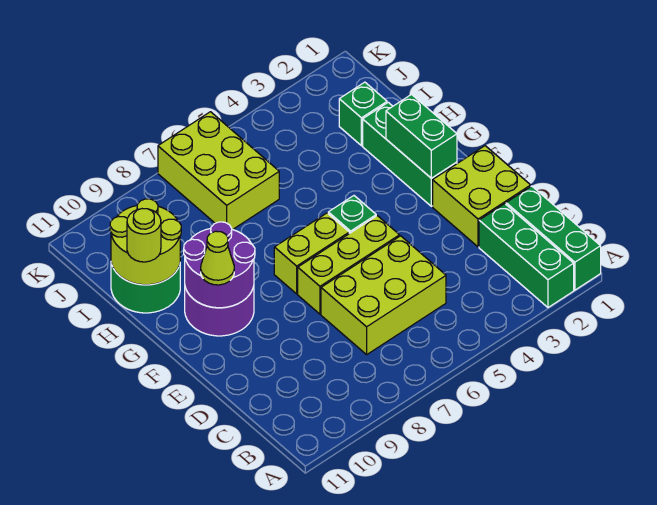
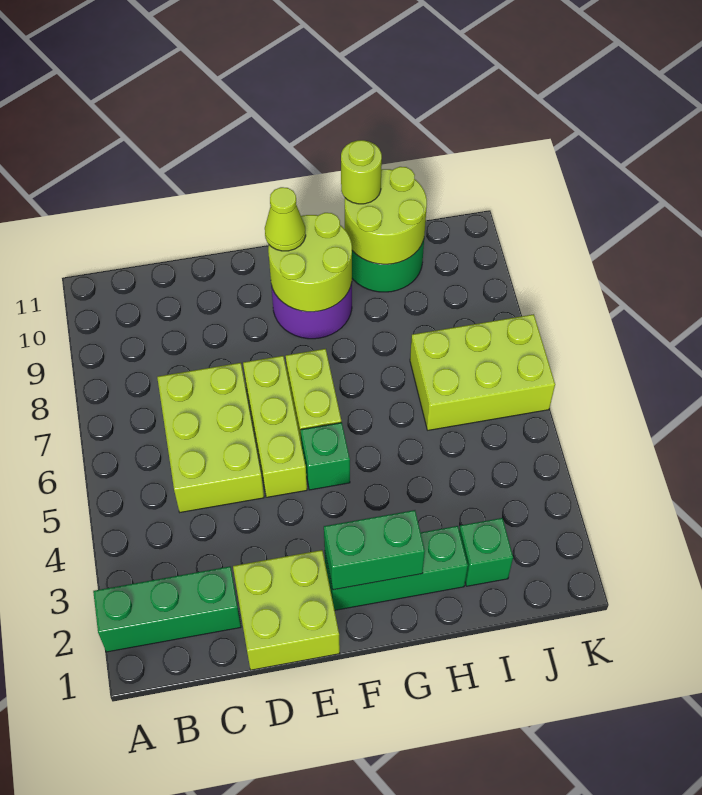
green brick A1:C1 level 1 -> none
purple round brick F9:G10 level 2 -> lime round brick F9:G10 level 2

